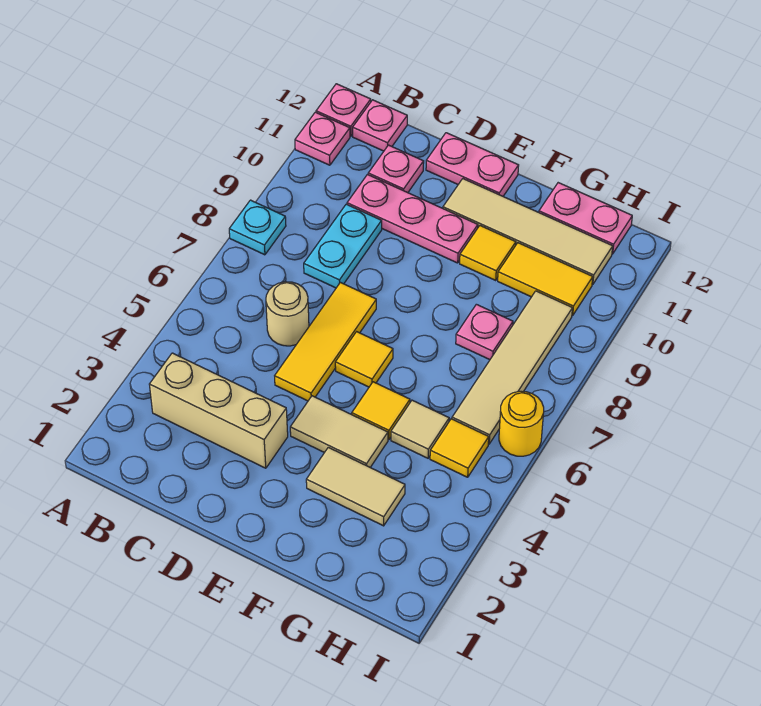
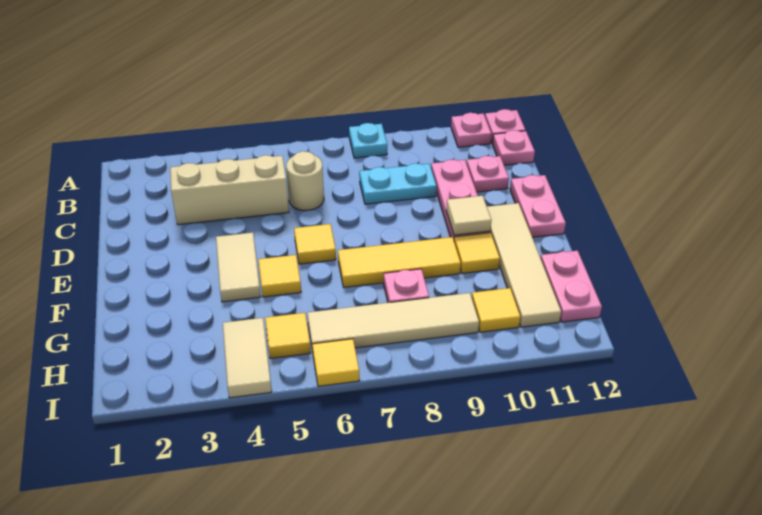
tan brick B3:D3 level 1 -> tan brick C3:C5 level 1
yellow tile D5:D7 level 1 -> yellow tile F7:F9 level 1
tan tile F3:G3 level 1 -> tan tile H4:I4 level 1
tan tile G5 level 1 -> tan tile E10 level 2
yellow tile G10:H10 level 1 -> yellow tile H10 level 1
yellow round brick I6 level 1 -> yellow tile I6 level 1

